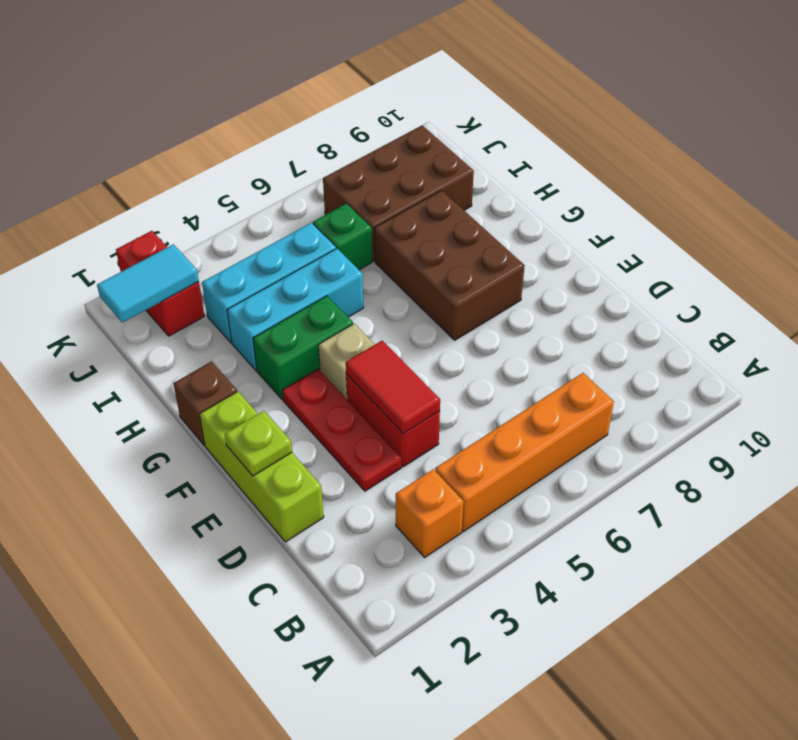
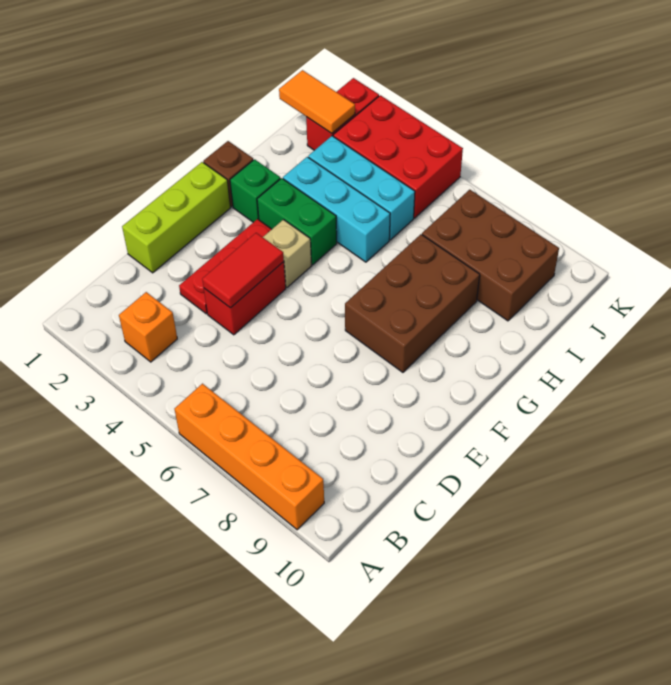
orange brick B4:B7 level 1 -> orange brick A6:A9 level 1
lime plate E1 level 2 -> none
green brick I6 level 1 -> green brick G2 level 1
cyan tile J1:J2 level 2 -> orange tile J1:J2 level 2
none -> red brick J3:K5 level 1

